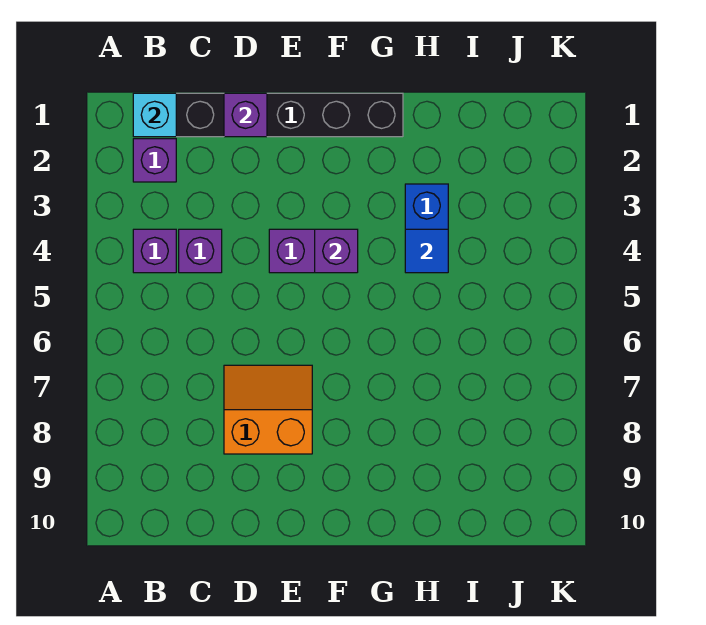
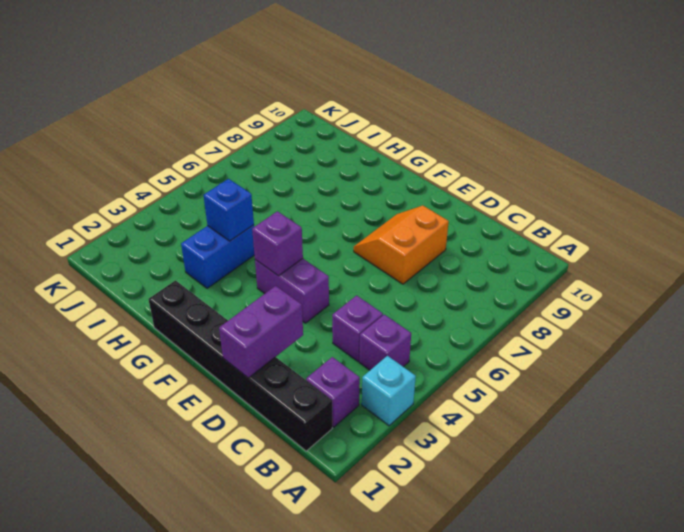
cyan brick B1 level 2 -> cyan brick A3 level 1
purple brick D1 level 2 -> purple brick D1:D2 level 2
orange slope D7:E8 level 1 top 8 -> orange slope D7:E8 level 1 top D
blue tile H4 level 2 -> blue brick H4 level 2

